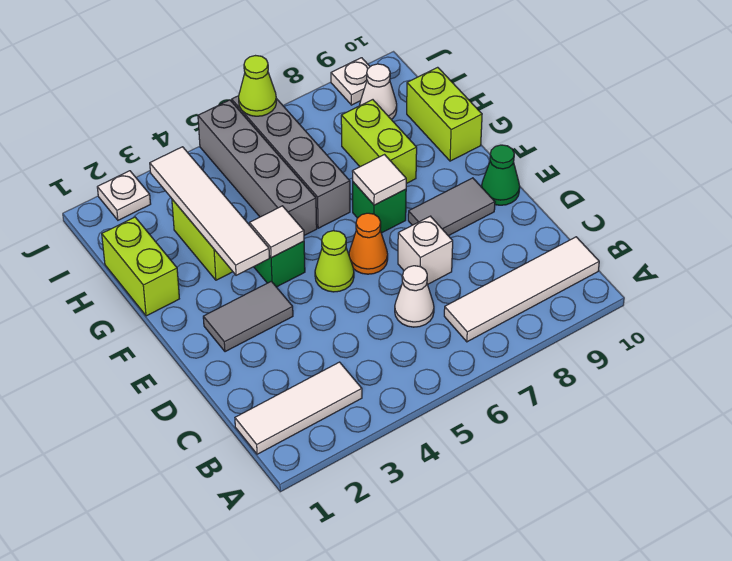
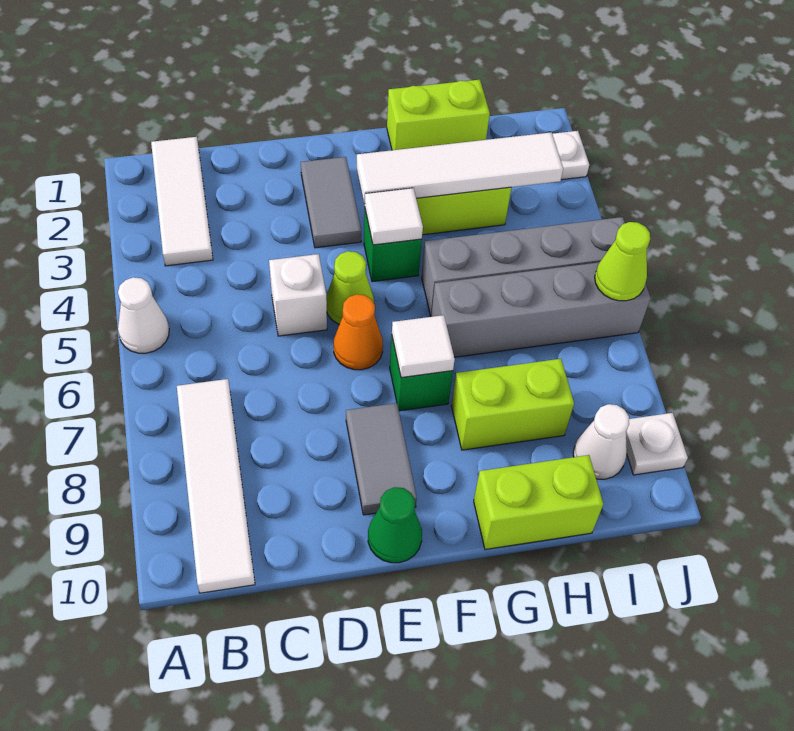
white cone C6 level 1 -> white cone A5 level 1
white brick D7 level 1 -> white brick D5 level 1

